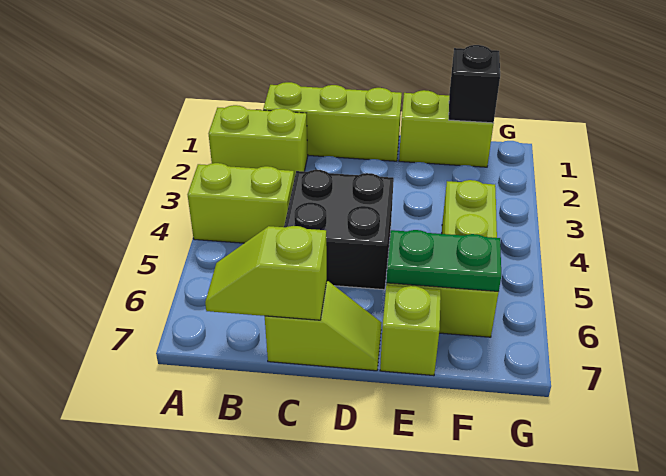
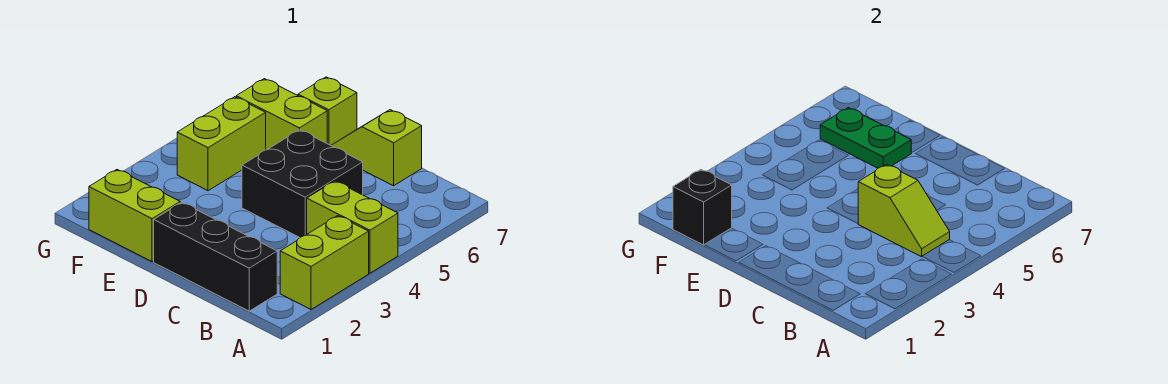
lime brick A2:B2 level 1 -> lime brick A2:A3 level 1
lime brick B1:D1 level 1 -> black brick B1:D1 level 1
lime slope B7:C7 level 2 top C -> lime slope B4:C4 level 2 top C

